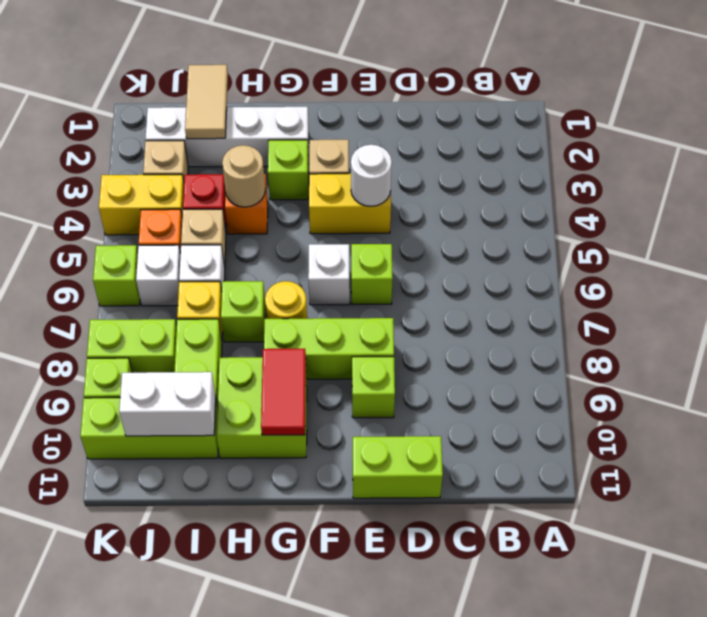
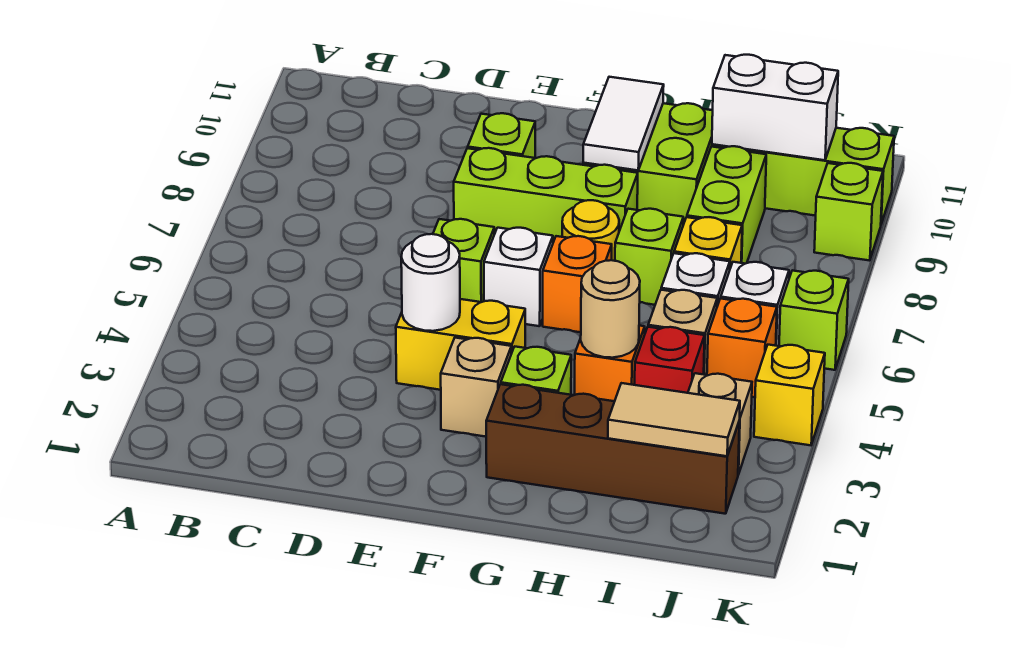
lime brick D11:E11 level 1 -> none
white brick G2:J2 level 1 -> brown brick G2:J2 level 1
none -> orange brick G6 level 1
red tile G9:G10 level 2 -> white tile G9:G10 level 2
tan tile I1:I2 level 2 -> tan tile I2:J2 level 2
yellow brick J4:K4 level 1 -> yellow brick K4 level 1
lime brick J8:K8 level 1 -> none

